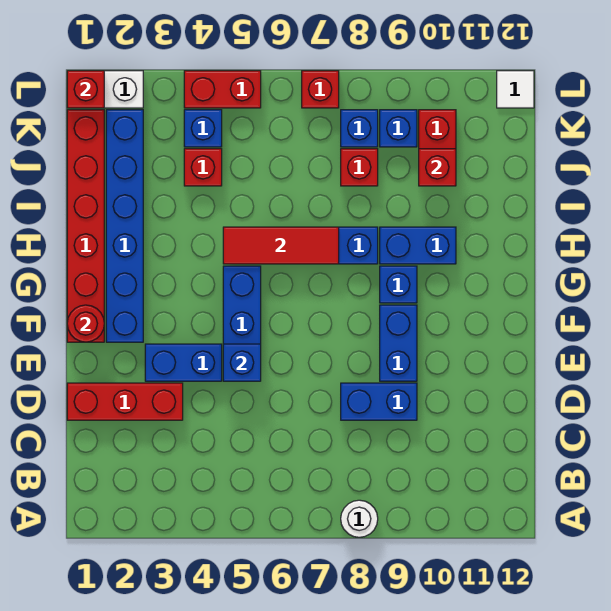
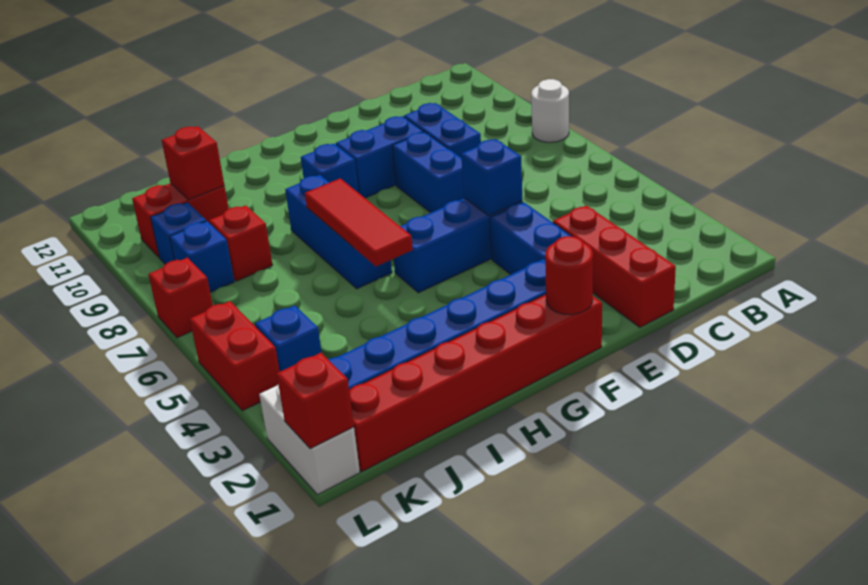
blue brick H9:H10 level 1 -> blue brick E7:E8 level 1
red brick J4 level 1 -> none
white tile L12 level 1 -> none

